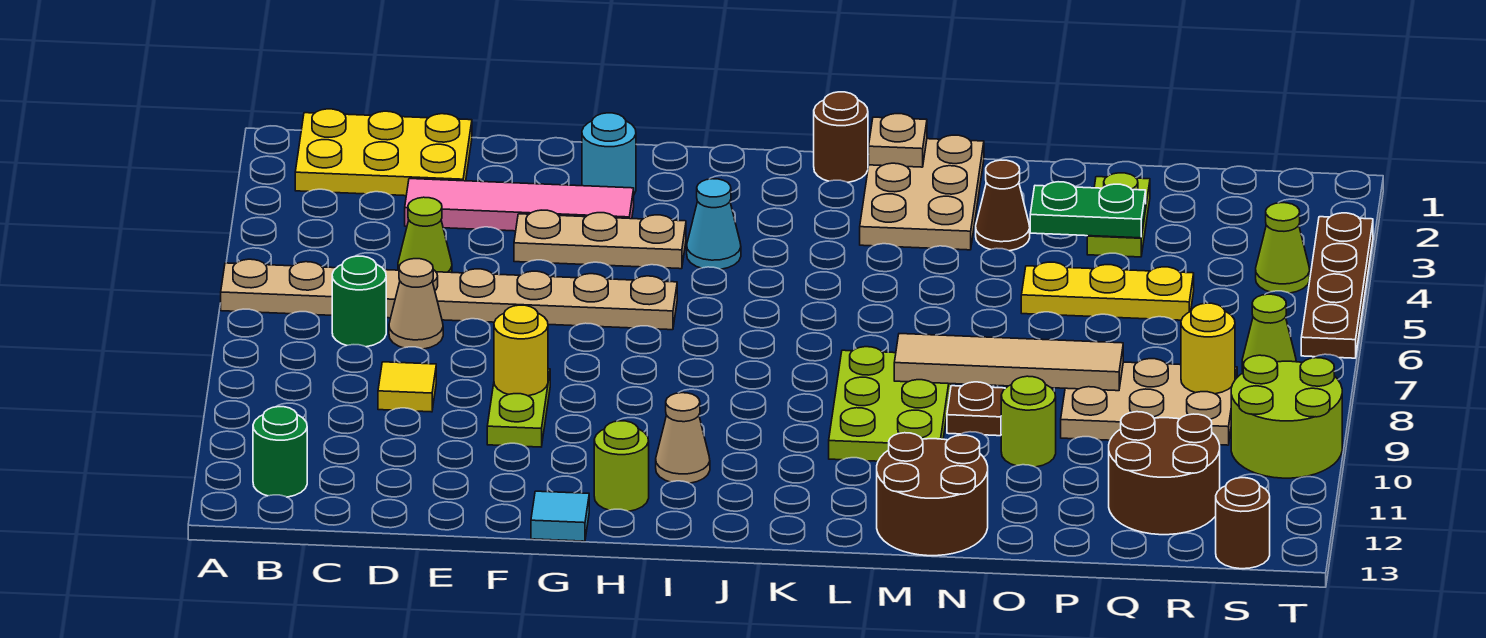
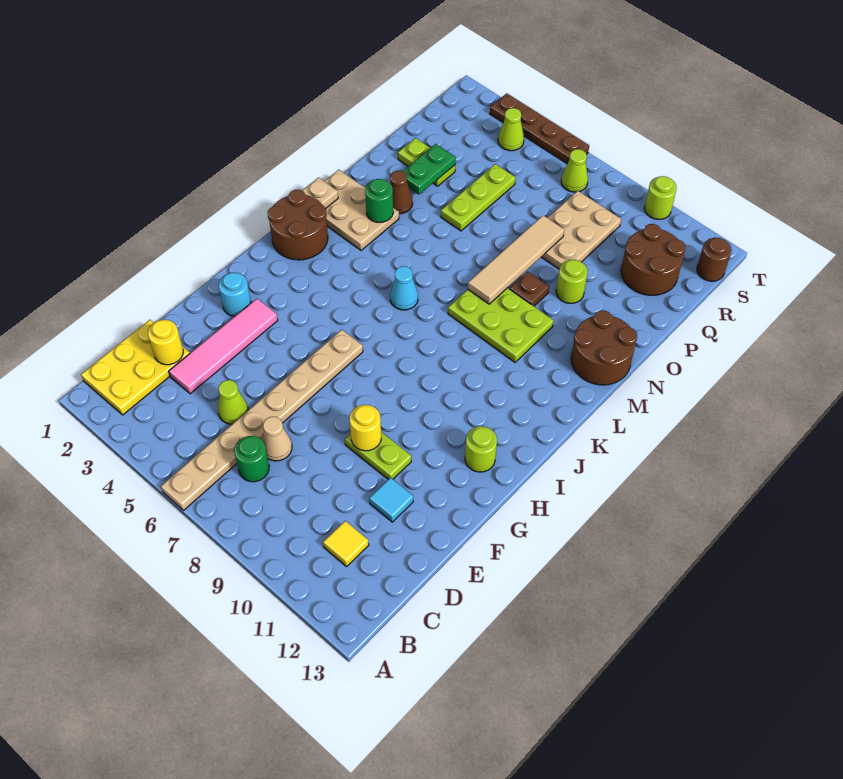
green round brick B12 level 1 -> green round brick M3 level 2
yellow tile D9 level 1 -> yellow tile C11 level 1
tan plate F4:H4 level 1 -> none
cyan tile G13 level 1 -> cyan tile E11 level 1
cyan cone I4 level 1 -> cyan cone K6 level 1
tan cone I11 level 1 -> none
brown round brick K1 level 1 -> brown round brick J1:K2 level 1
yellow plate O5:Q5 level 1 -> lime plate O5:Q5 level 1
yellow round brick R8 level 2 -> yellow round brick D2 level 2
lime round brick S9:T10 level 1 -> lime round brick T10 level 1

